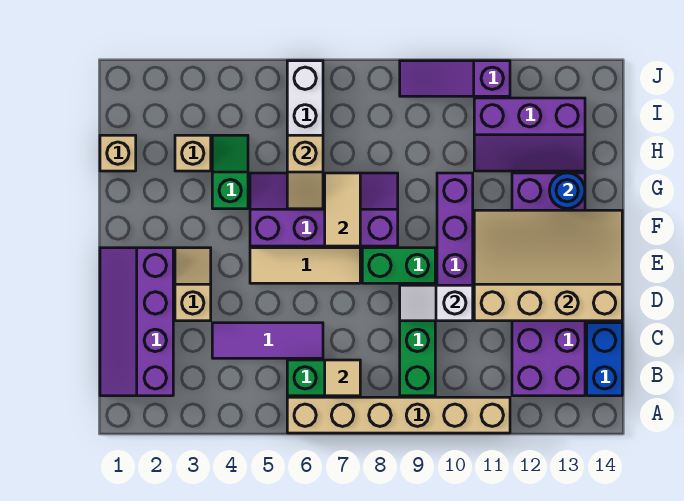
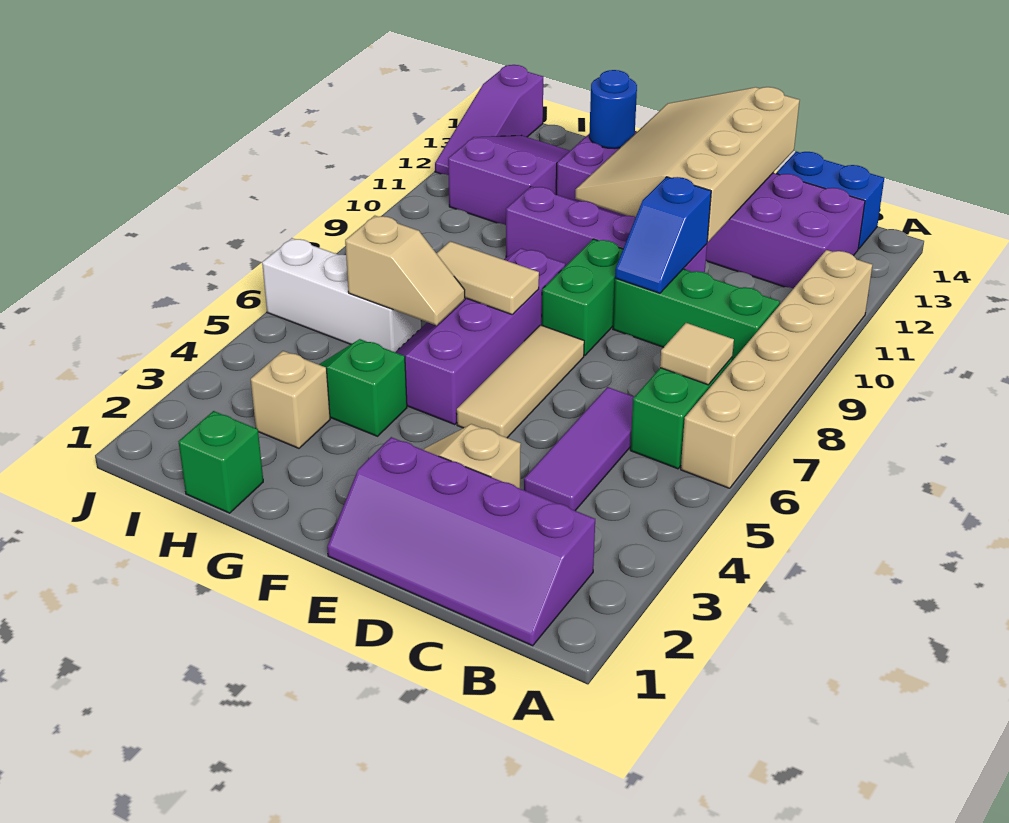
white slope D9:D10 level 2 top 10 -> blue slope D9:D10 level 2 top 10
tan brick H1 level 1 -> green brick H1 level 1
purple slope H11:I13 level 1 top I -> purple slope H11:I13 level 1 top 11
purple slope J9:J11 level 1 top 11 -> purple slope J12:J14 level 1 top 14

